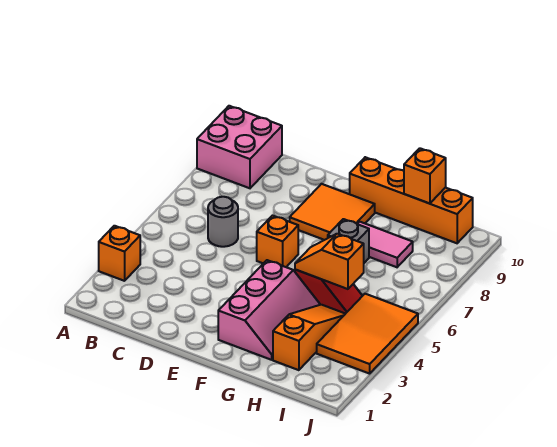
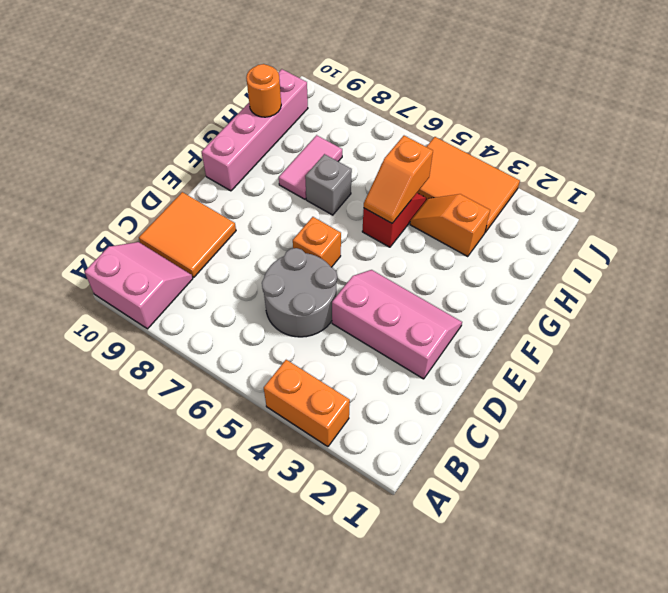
orange brick A3 level 1 -> orange brick A3:A4 level 1
pink brick A9:B10 level 1 -> pink slope A9:B10 level 1 top A
grey round brick C6 level 1 -> grey round brick C5:D6 level 1
orange tile E8:F9 level 1 -> orange tile C9:D10 level 1
pink slope F2:G4 level 1 top F -> pink slope D2:E4 level 1 top D
orange brick F10:I10 level 1 -> pink brick F10:I10 level 1
orange slope H2:H4 level 1 top 2 -> orange slope H3:H4 level 1 top 3
orange brick H10 level 2 -> orange round brick H10 level 2

